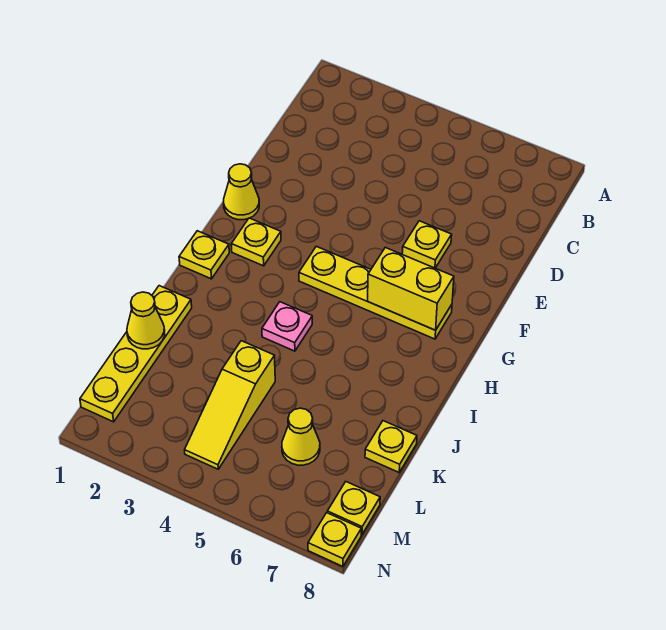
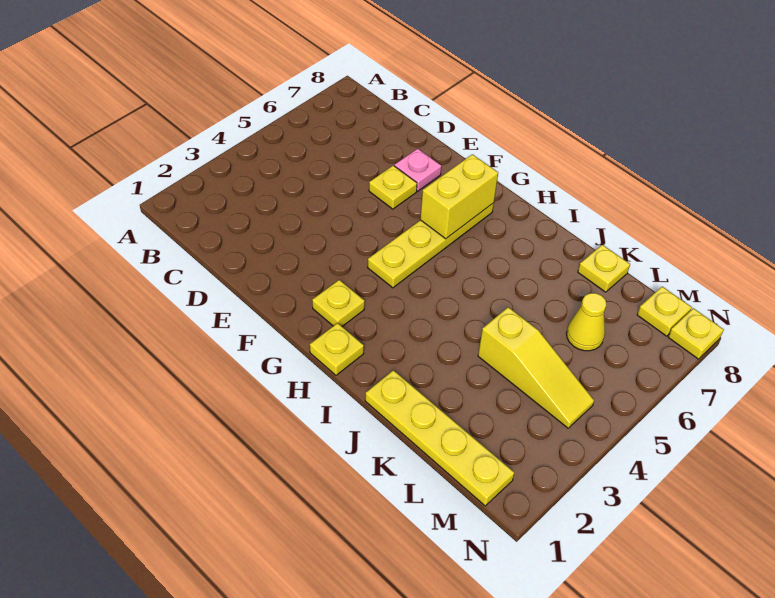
yellow cone F1 level 1 -> none
pink plate I4 level 1 -> pink plate E7 level 1
yellow cone K1 level 2 -> none

